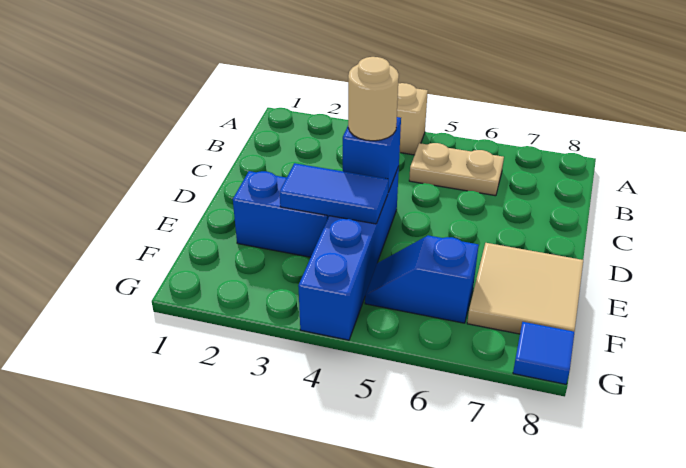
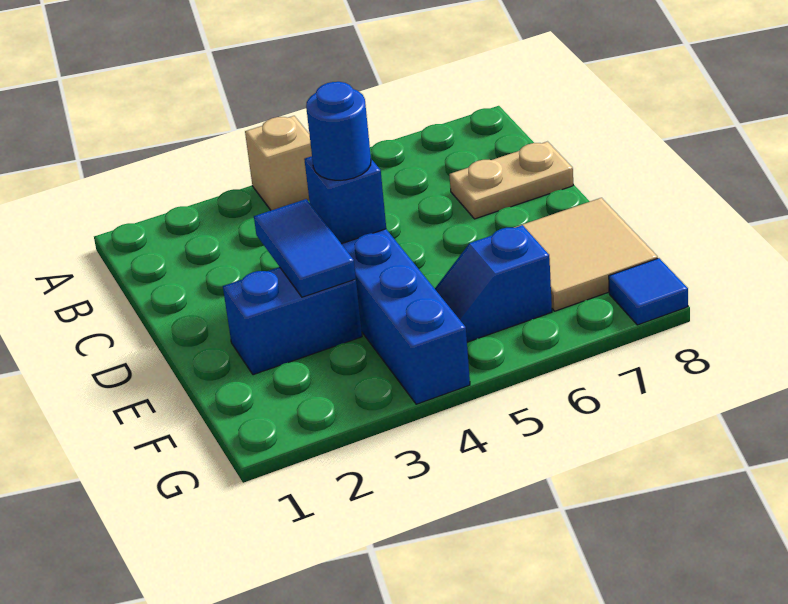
tan plate B5:B6 level 1 -> tan plate C7:C8 level 1
tan round brick D4 level 3 -> blue round brick D4 level 3
blue tile E3:E4 level 2 -> blue tile D3:E3 level 2

